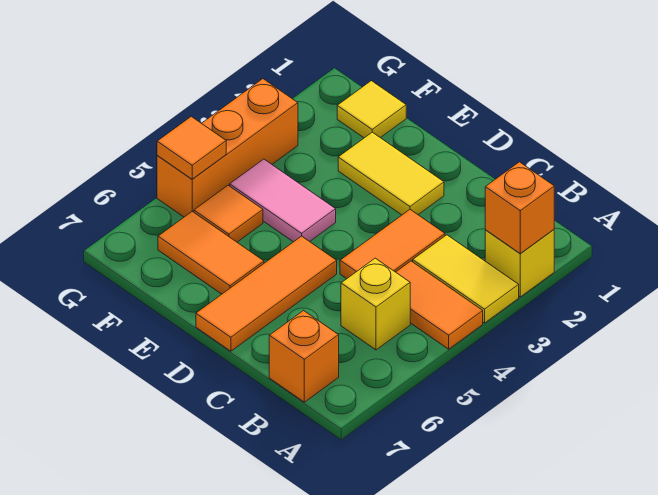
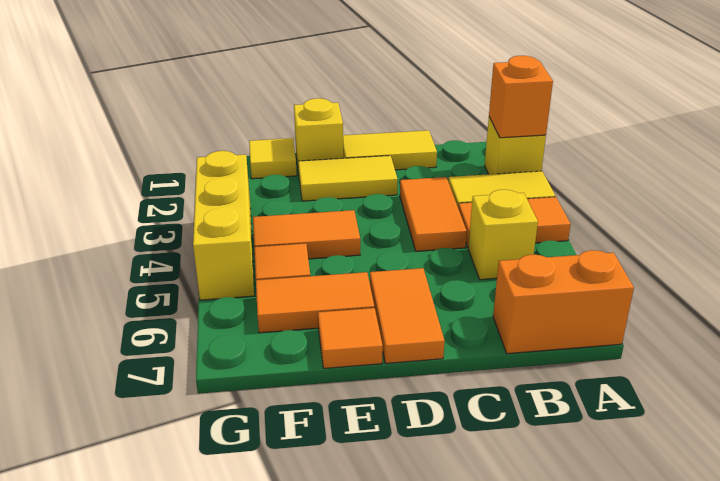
orange brick B7 level 1 -> orange brick A7:B7 level 1
none -> yellow tile C1:D1 level 1
orange tile D5:D7 level 1 -> orange tile D6:D7 level 1
none -> yellow brick E1 level 1
pink tile E4:F4 level 1 -> orange tile E4:F4 level 1
orange brick G3:G5 level 1 -> yellow brick G3:G5 level 1
orange tile G5 level 2 -> orange tile E7 level 1

